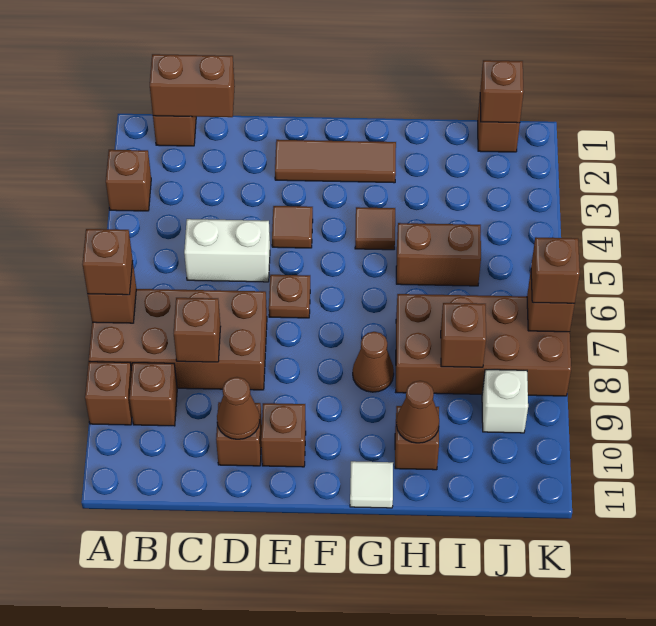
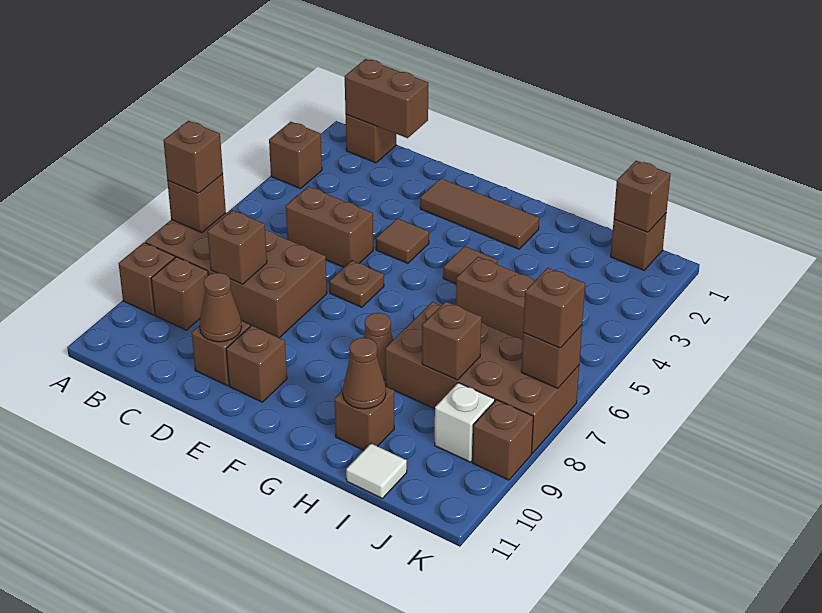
white brick C5:D5 level 1 -> brown brick C5:D5 level 1
white tile G11 level 1 -> white tile I11 level 1
none -> brown brick K9 level 1

